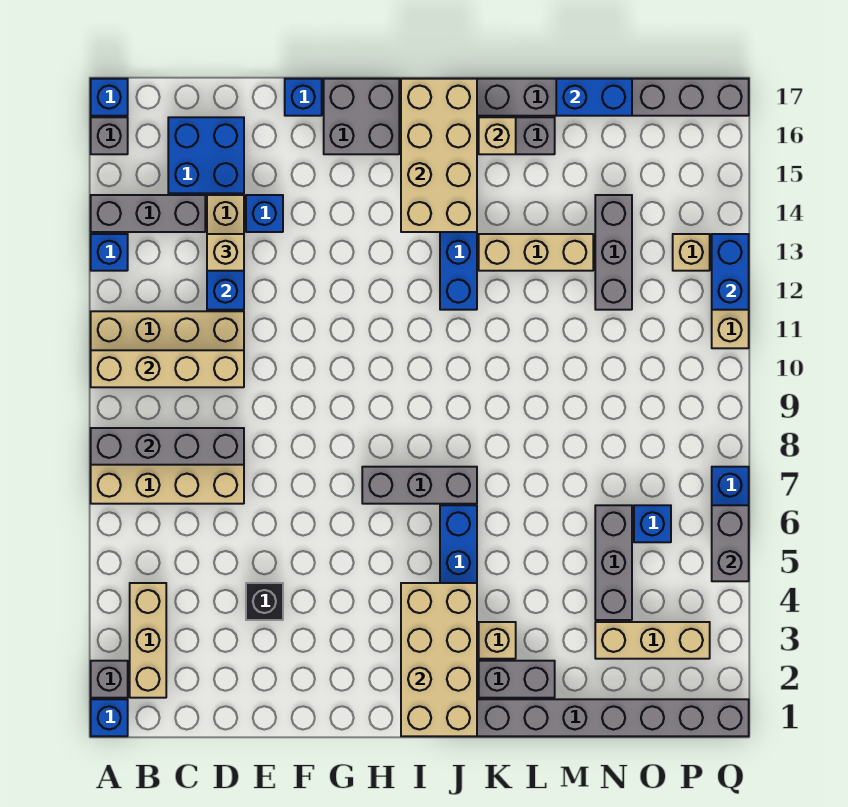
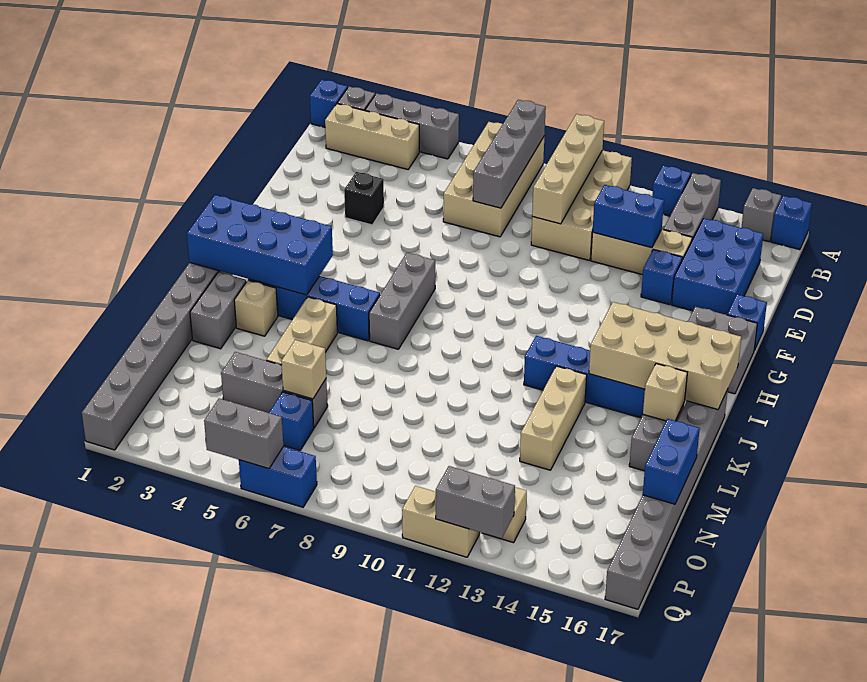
blue brick C15:D16 level 1 -> blue brick C15:E16 level 1
tan brick D13 level 3 -> tan brick N6 level 2
tan brick I1:J4 level 2 -> blue brick I1:J4 level 2
tan brick N3:P3 level 1 -> tan brick K5:M5 level 1
grey brick N12:N14 level 1 -> grey brick A3:A5 level 1
blue brick Q12:Q13 level 2 -> grey brick Q12:Q13 level 2

